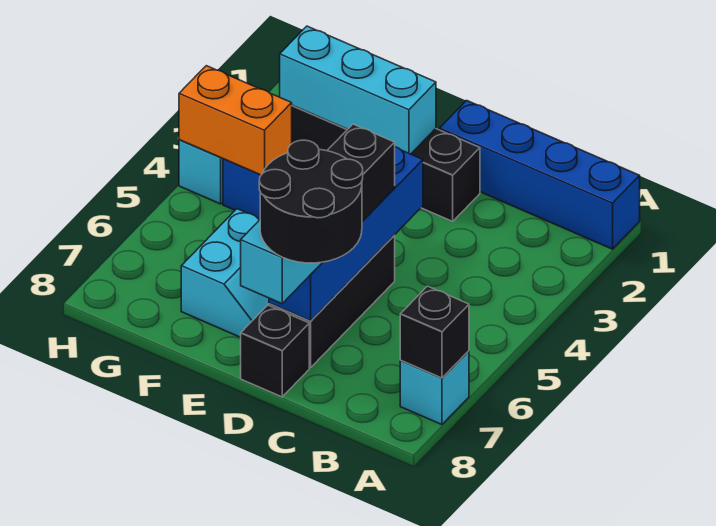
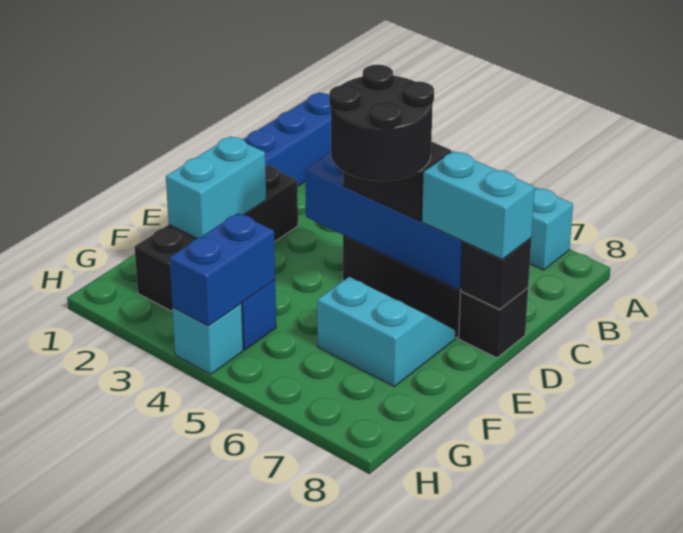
black brick A7 level 2 -> black brick D8 level 2
black round brick C7:D8 level 4 -> black round brick D5:E6 level 4
cyan brick E2:G2 level 2 -> cyan brick E2:F2 level 2
orange brick G4:H4 level 2 -> blue brick G4:H4 level 2

